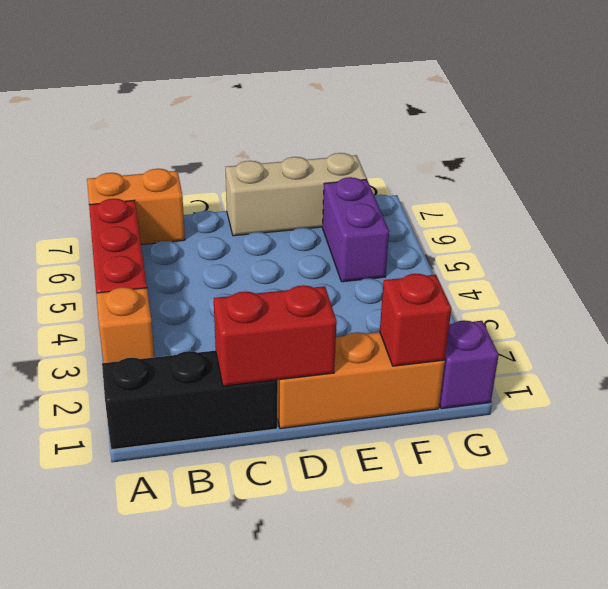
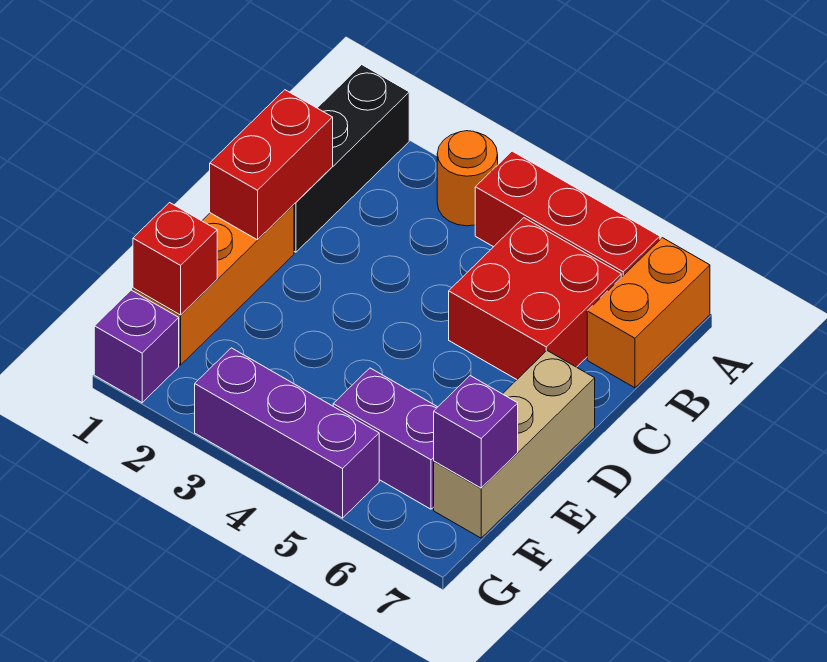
orange brick A3 level 1 -> orange round brick A3 level 1
none -> red brick B5:C6 level 1
none -> purple brick F7 level 2
none -> purple brick G3:G5 level 1

